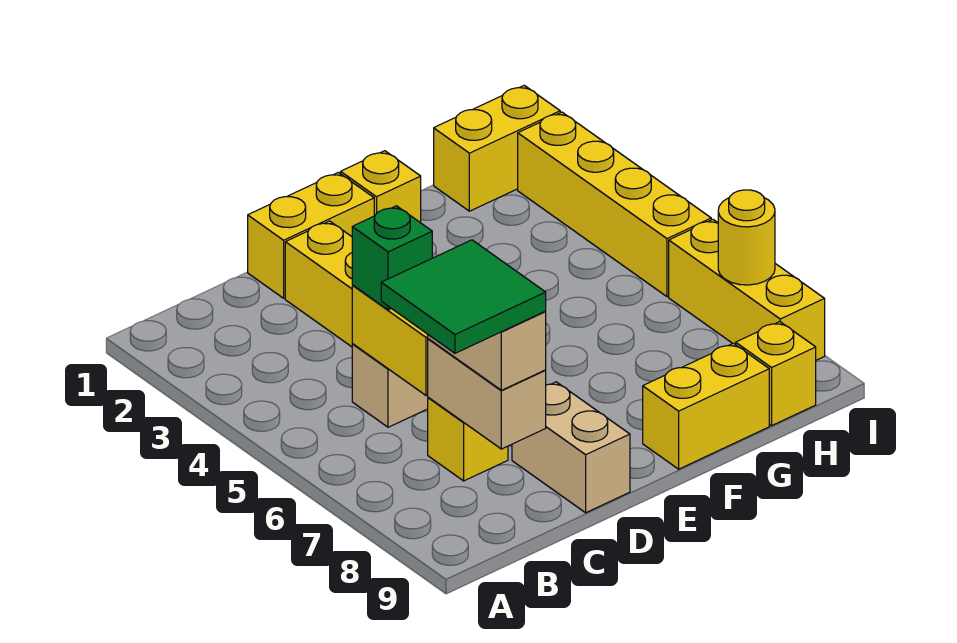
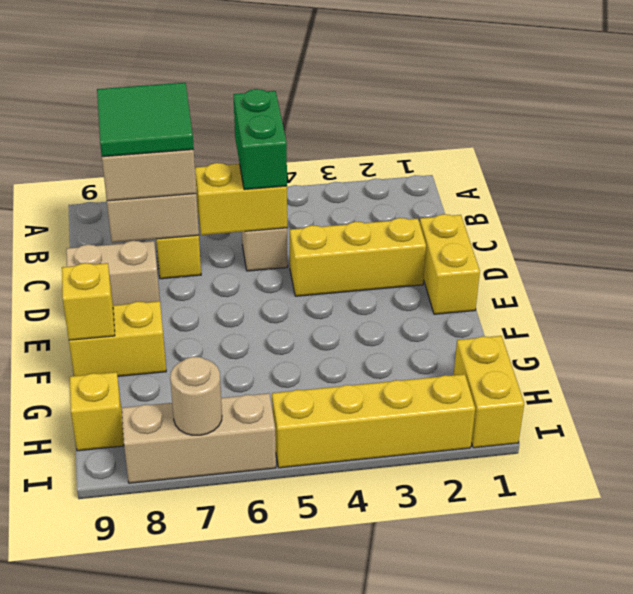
green brick C5 level 3 -> green brick B5:C5 level 3
yellow brick F1 level 1 -> yellow brick F9 level 2
yellow brick F9:G9 level 1 -> yellow brick F8:F9 level 1
yellow brick I6:I8 level 1 -> tan brick I6:I8 level 1
yellow round brick I7 level 2 -> tan round brick I7 level 2

